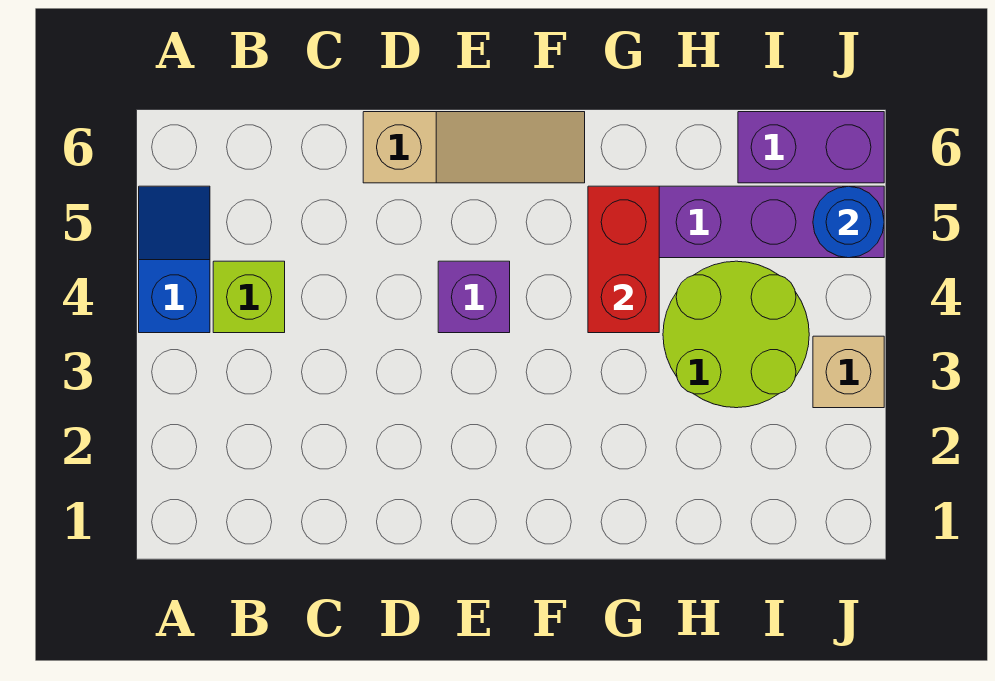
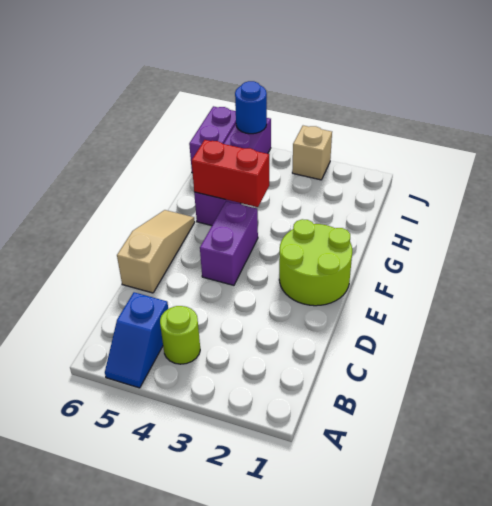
blue slope A4:A5 level 1 top 4 -> blue slope A5:B5 level 1 top B
lime brick B4 level 1 -> lime round brick B4 level 1
purple brick E4 level 1 -> purple brick E4:F4 level 1
lime round brick H3:I4 level 1 -> lime round brick E1:F2 level 1

